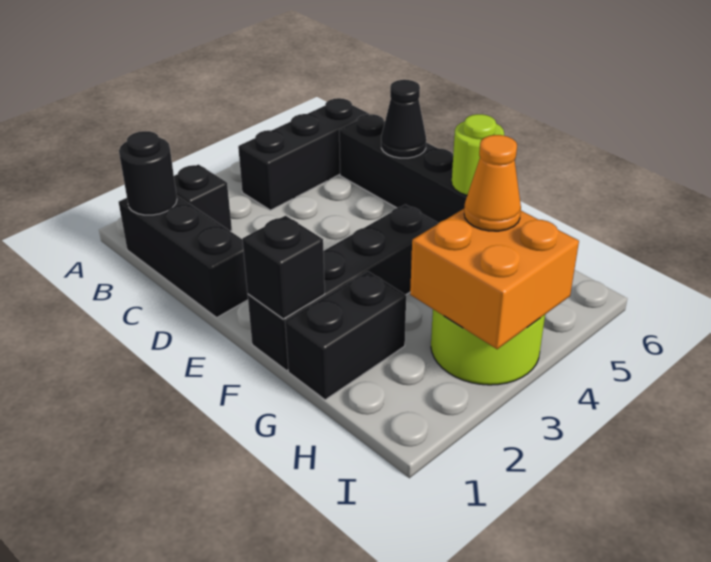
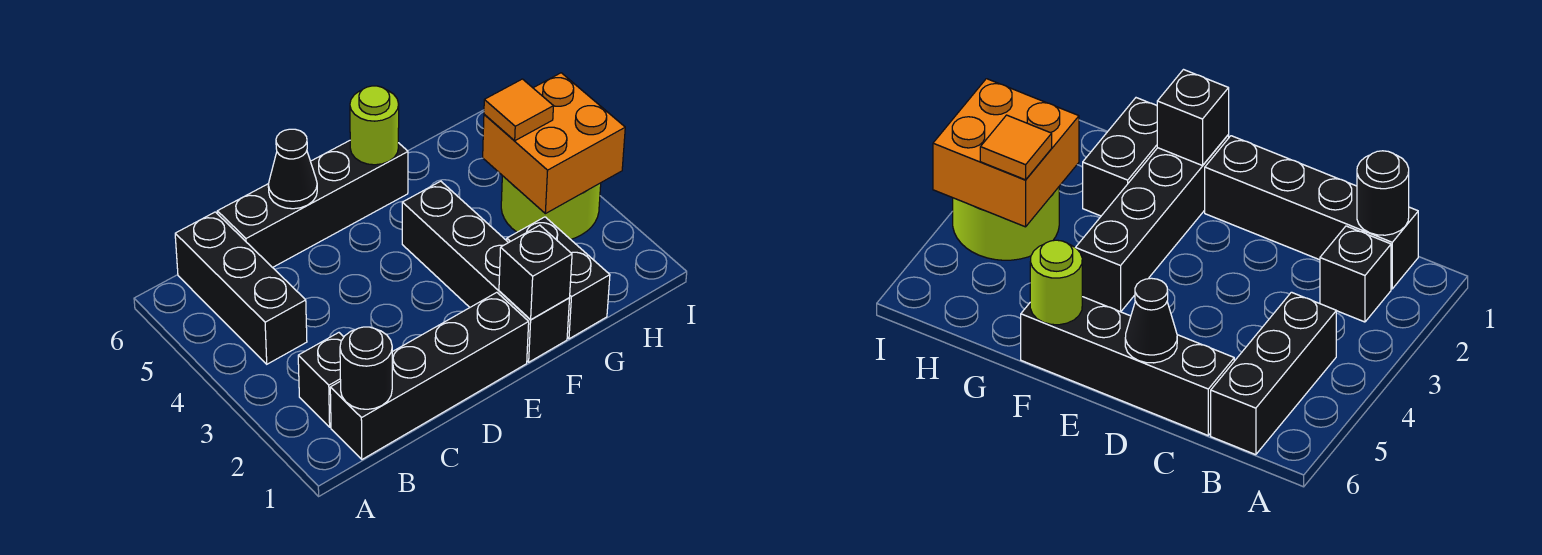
black brick B1:D1 level 1 -> black brick B1:E1 level 1
orange cone H4 level 3 -> orange tile H4 level 3

